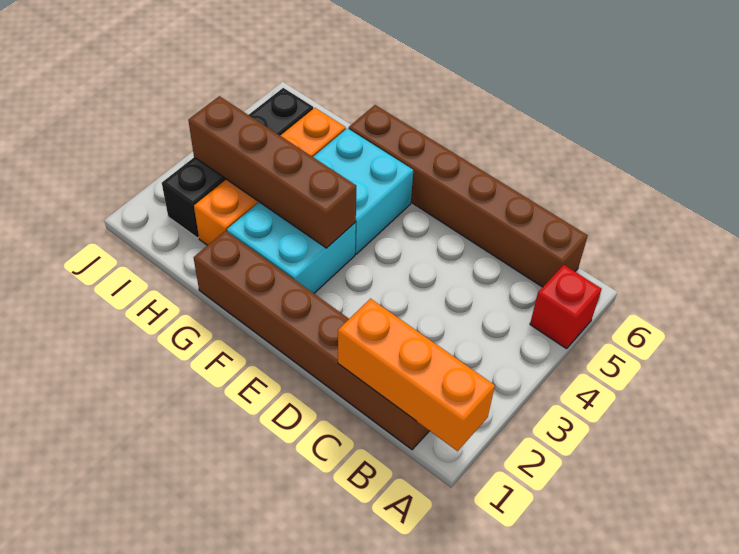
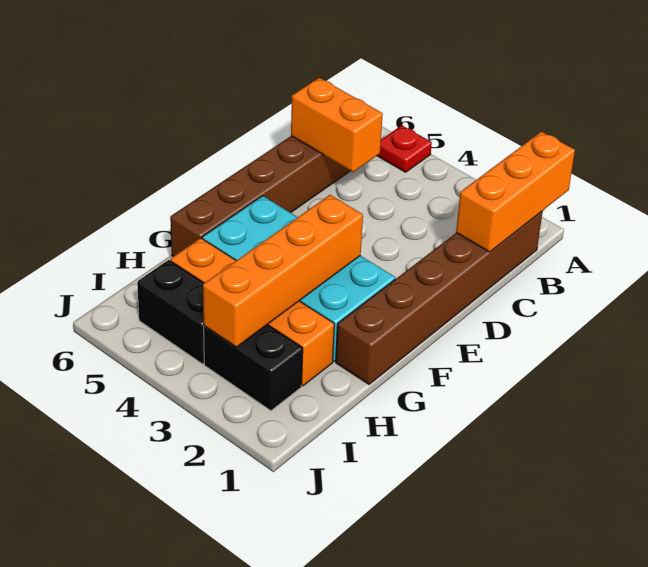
red brick A5 level 1 -> red plate A5 level 1
none -> orange brick C5:C6 level 2
brown brick F3:I3 level 2 -> orange brick F3:I3 level 2

